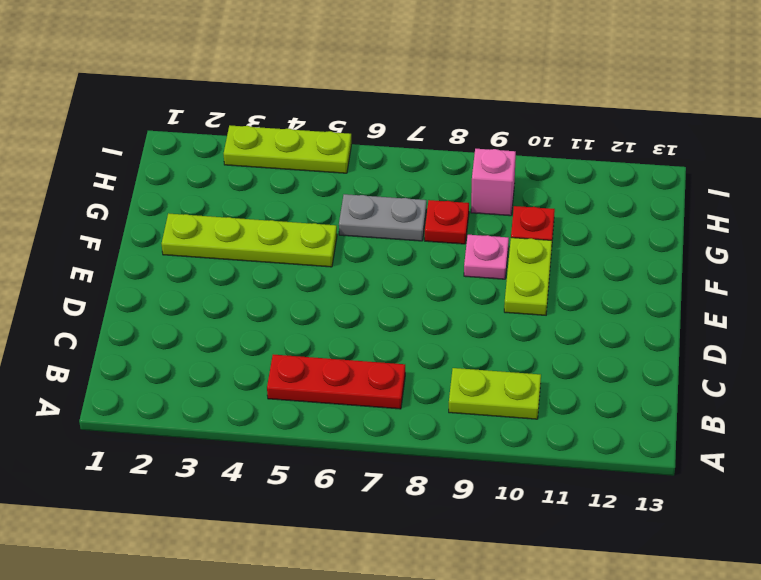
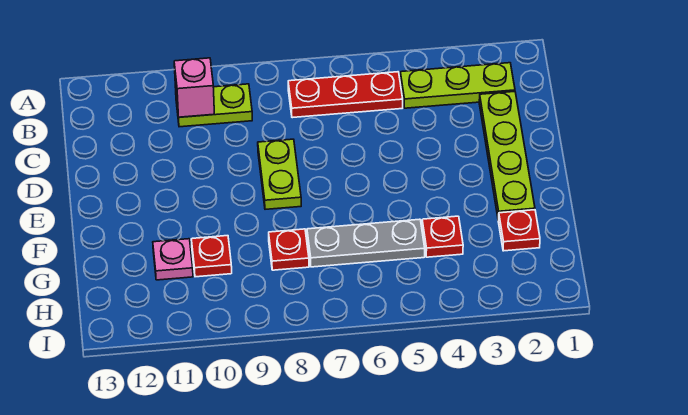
lime plate E10:F10 level 1 -> lime plate D8:E8 level 1
lime plate F2:F5 level 1 -> lime plate C2:F2 level 1
pink plate F9 level 1 -> pink plate G11 level 1
none -> red plate G2 level 1
none -> red plate G4 level 1
grey plate G6:G7 level 1 -> grey plate G5:G7 level 1
pink brick H9 level 1 -> pink brick B10 level 2
lime plate I3:I5 level 1 -> lime plate B2:B4 level 1

